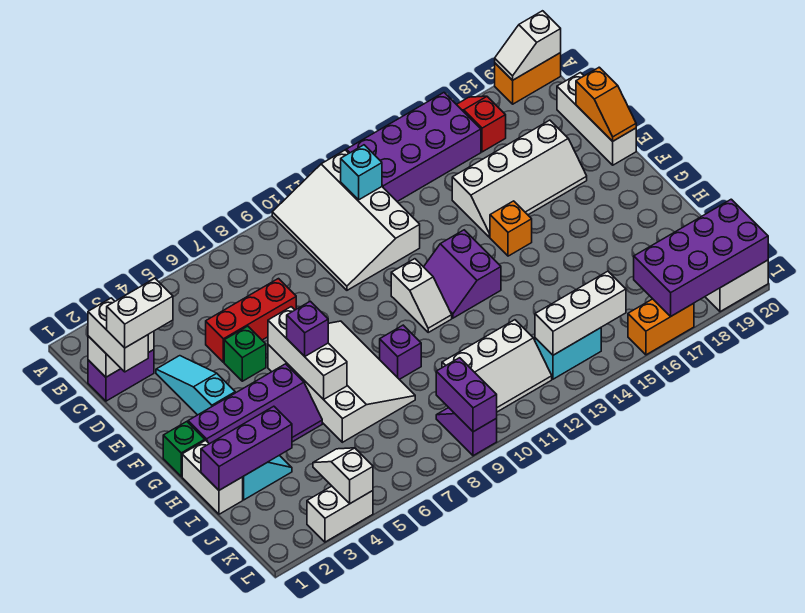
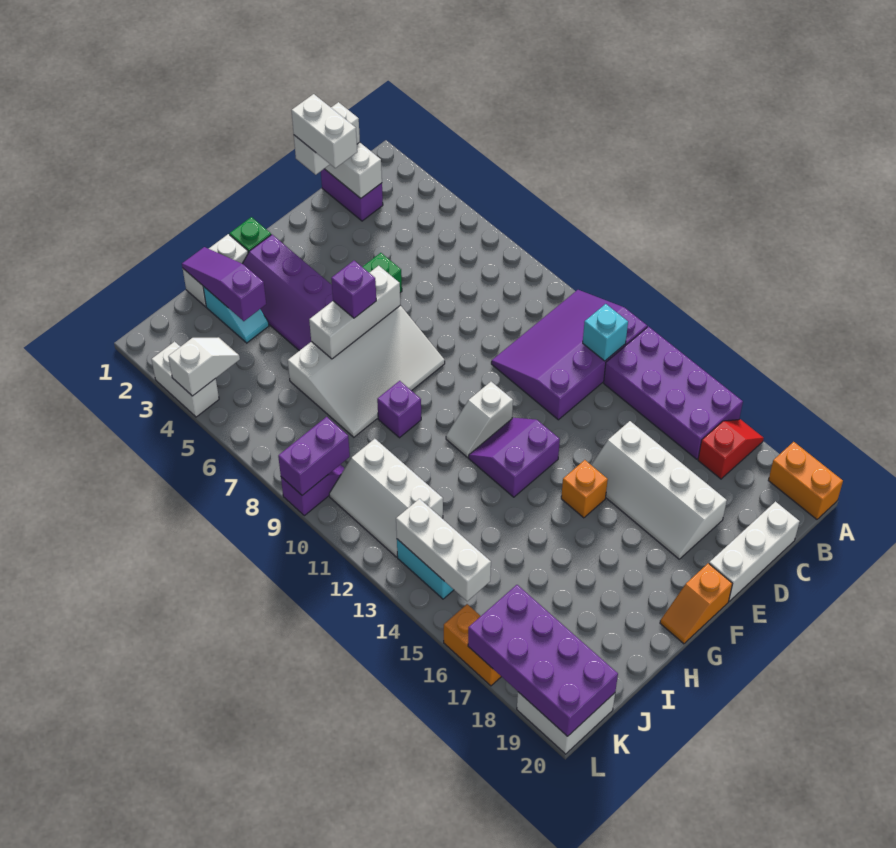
white slope A10:D12 level 1 top 12 -> purple slope A10:D12 level 1 top 12
white slope A19:A20 level 2 top 20 -> none
cyan slope D3:F3 level 1 top F -> none
red brick D5:D7 level 1 -> none
orange slope D20:E20 level 2 top D -> orange slope F20:G20 level 1 top F
purple brick I1:I3 level 2 -> purple slope I1:I3 level 2 top 3

